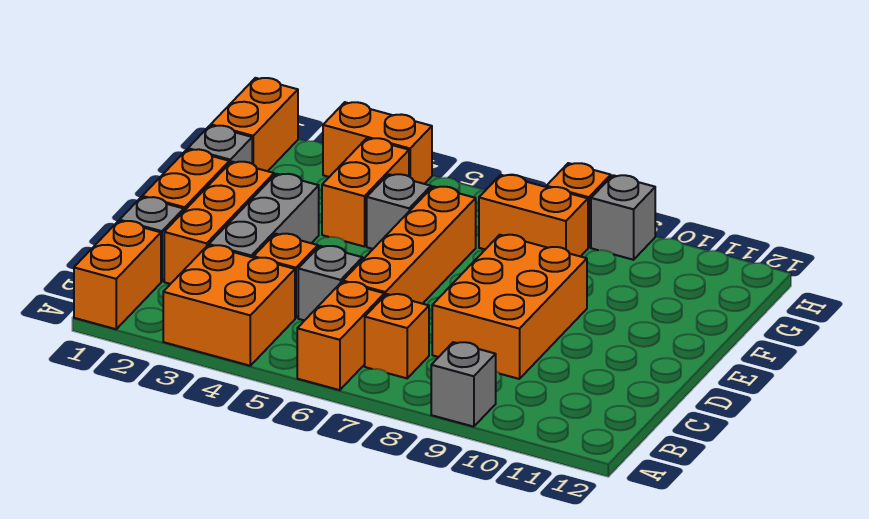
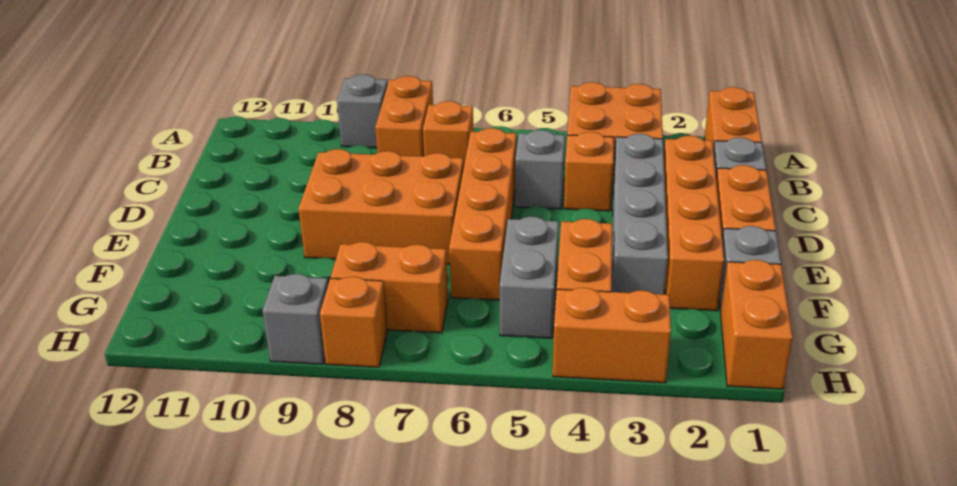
orange brick A6:B6 level 1 -> orange brick A8:B8 level 1
orange brick C2:E2 level 1 -> orange brick C2:F2 level 1
grey brick C3:E3 level 1 -> grey brick C3:F3 level 1
orange brick C8:E9 level 1 -> orange brick D7:E9 level 1
grey brick F5 level 1 -> grey brick F5:G5 level 1

